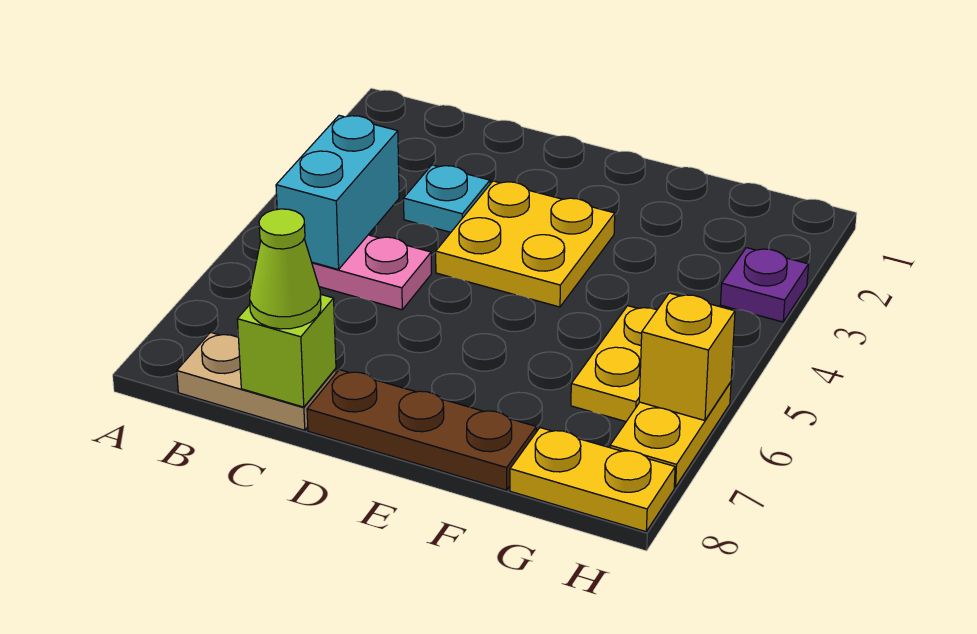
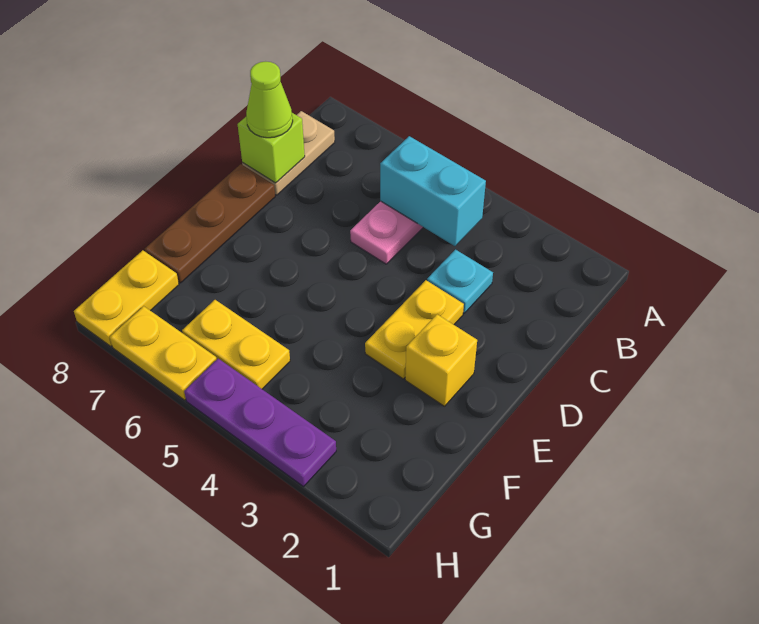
yellow plate D3:E4 level 1 -> yellow plate D3:E3 level 1
purple plate H3 level 1 -> purple plate H3:H5 level 1
yellow brick H6 level 2 -> yellow brick E2 level 1

